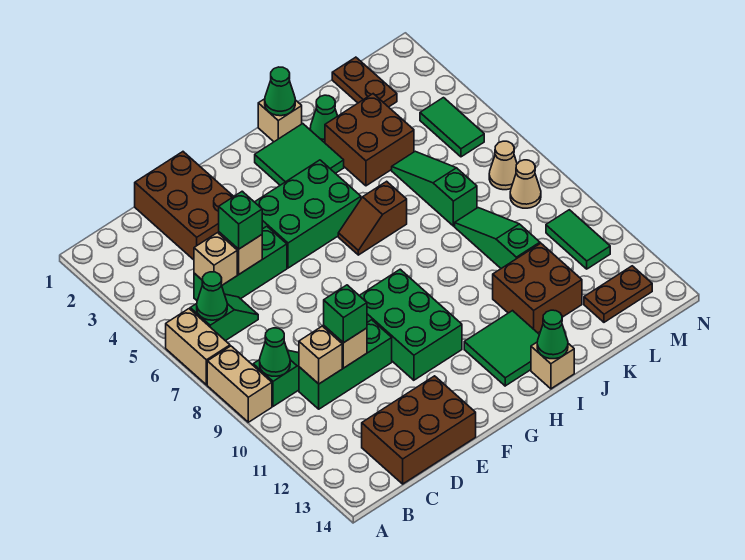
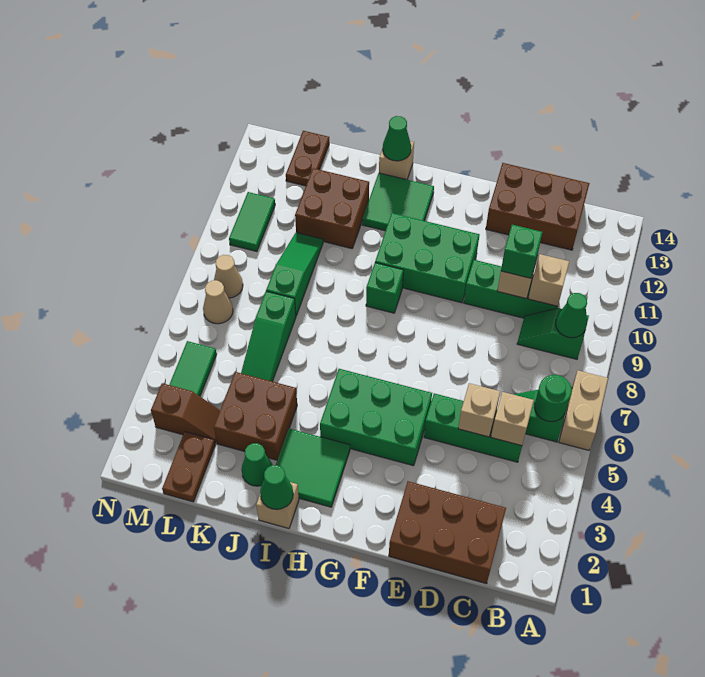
tan brick A8:A9 level 1 -> none
green cone B6 level 2 -> green round brick B6 level 2
brown brick D1:E3 level 1 -> brown brick C1:E2 level 1
green brick D5 level 3 -> green brick H9 level 1
green brick F9:G11 level 1 -> green brick F10:H11 level 1
brown slope H6:I6 level 1 top I -> brown slope L3:M3 level 1 top M
green slope K8:K10 level 1 top 10 -> green slope K8:K10 level 1 top 8
brown plate L13:M13 level 1 -> brown plate L13:L14 level 1

